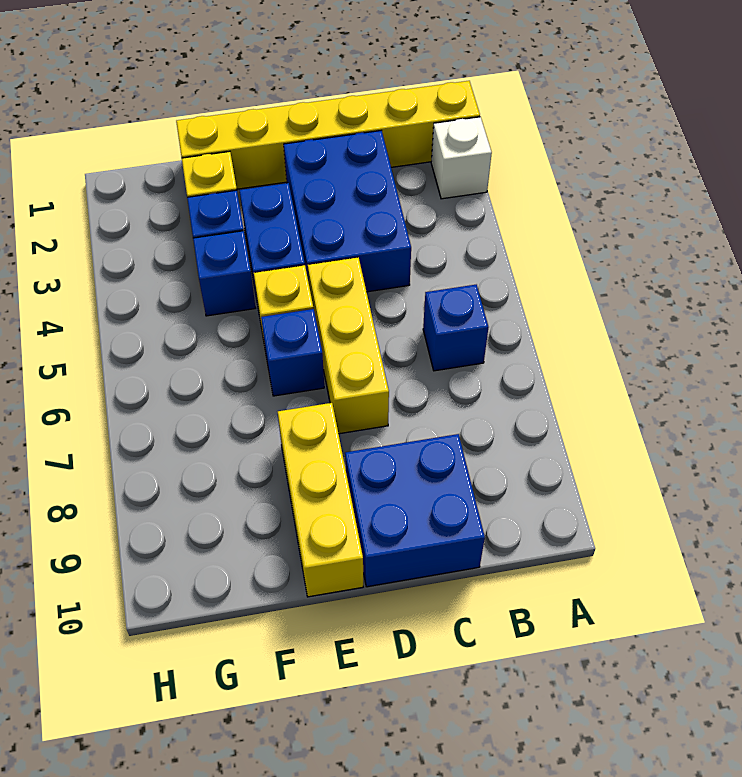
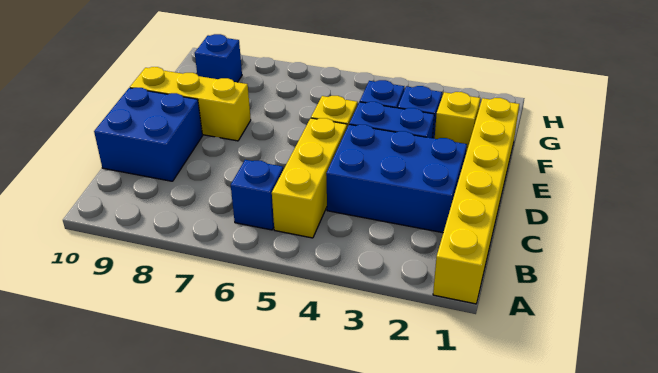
white brick A2 level 1 -> none
yellow brick D5:D7 level 1 -> yellow brick B5:D5 level 1
blue brick E6 level 1 -> blue brick G9 level 1

